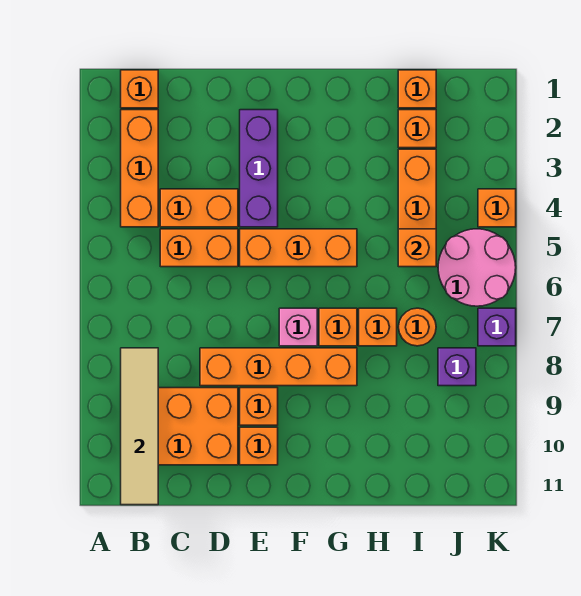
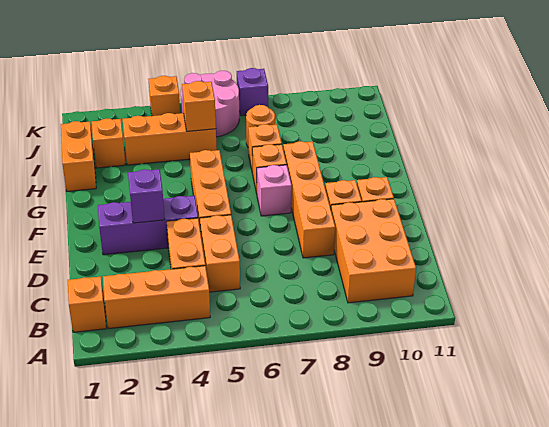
tan tile B8:B11 level 2 -> none
orange brick I1 level 1 -> orange brick H1:I1 level 1
purple brick J8 level 1 -> purple brick E3 level 2

